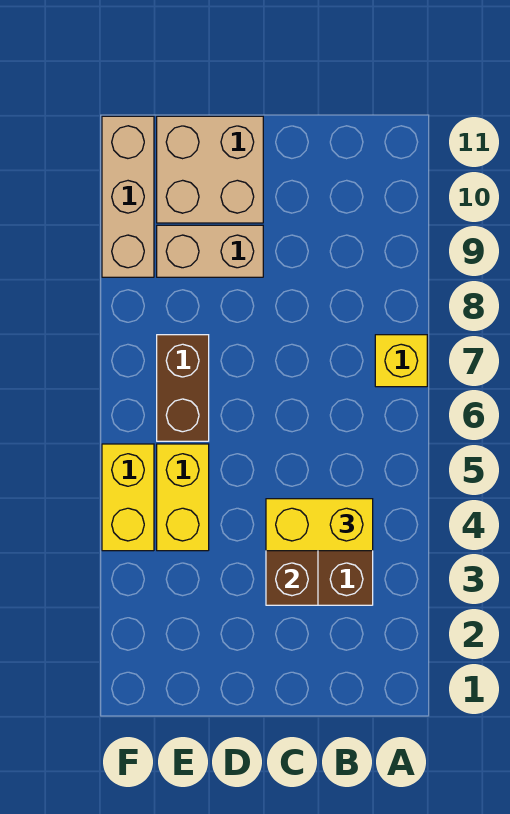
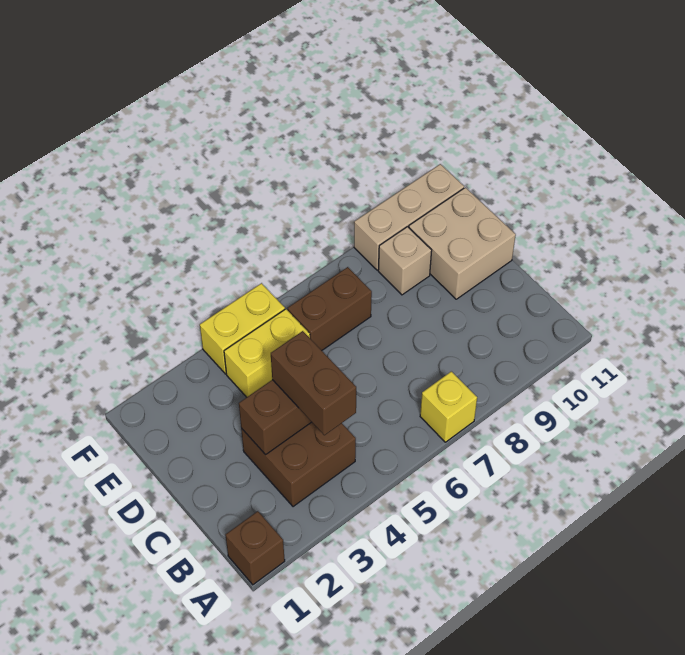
none -> brown brick A1 level 1
yellow brick B4:C4 level 3 -> brown brick B4:C4 level 3
tan brick D9:E9 level 1 -> tan brick E9 level 1

